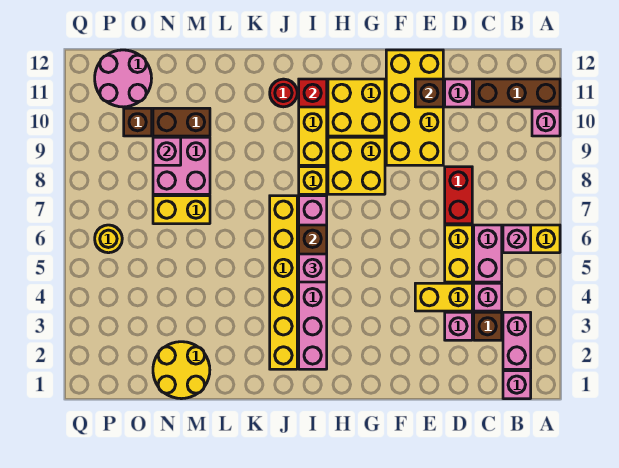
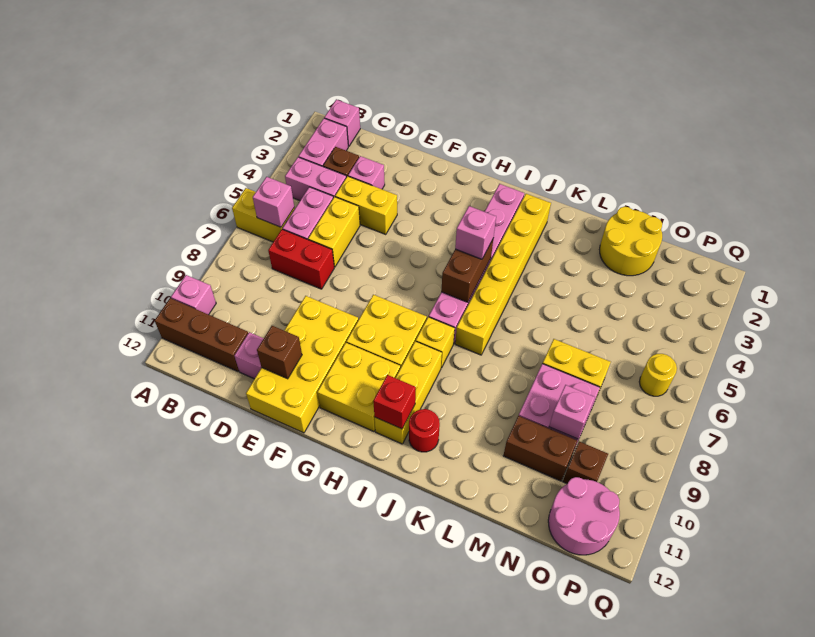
pink brick C4 level 1 -> pink brick B4:C4 level 1
red brick D7:D8 level 1 -> red brick C7:D7 level 1

